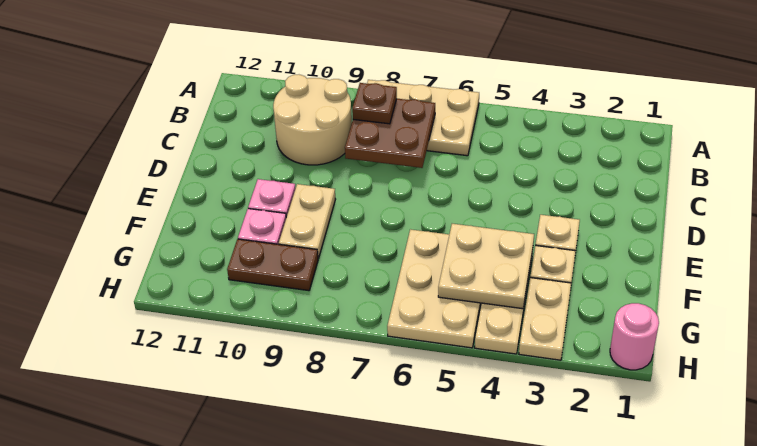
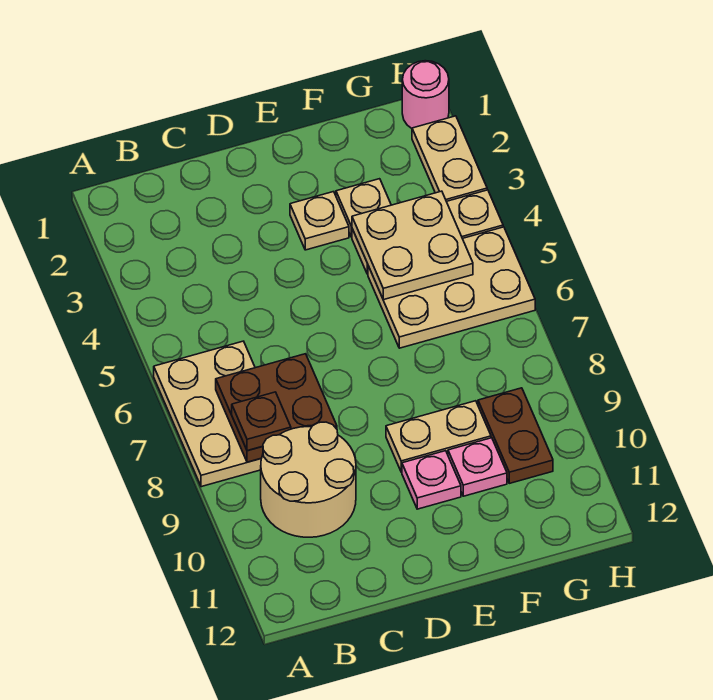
tan plate G3:H3 level 1 -> tan plate H2:H3 level 1

